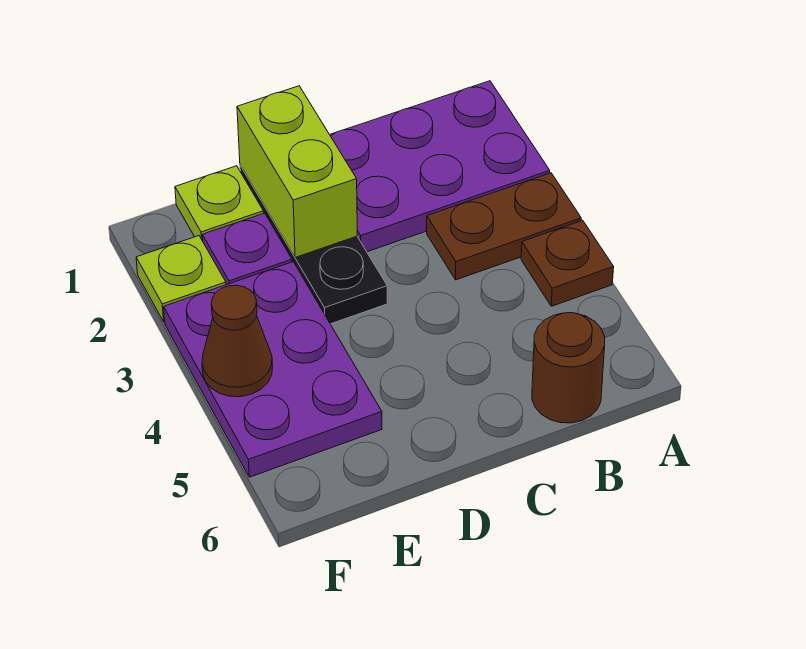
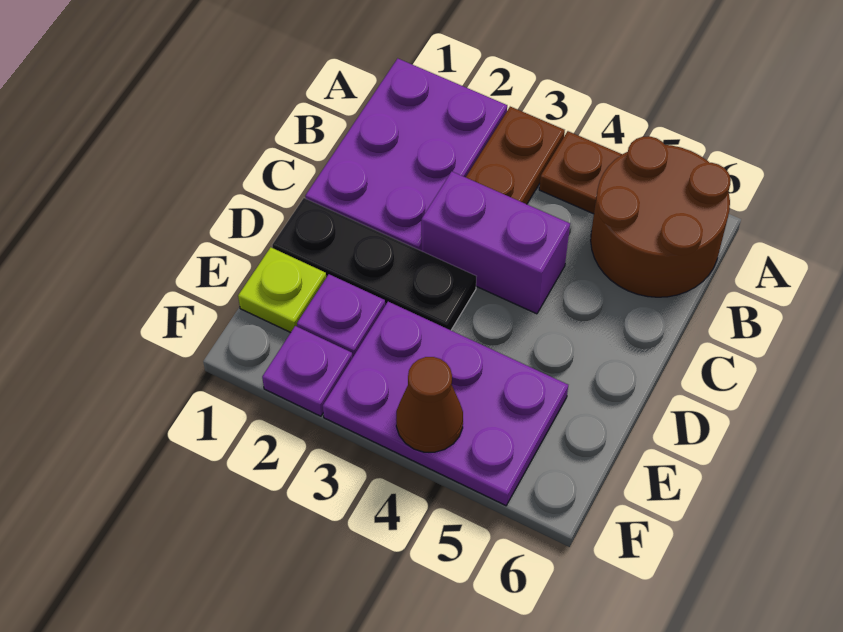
brown round brick B6 level 1 -> brown round brick A5:B6 level 1
none -> purple brick C3:C4 level 1
lime brick D1:D2 level 2 -> none
lime plate F2 level 1 -> purple plate F2 level 1

